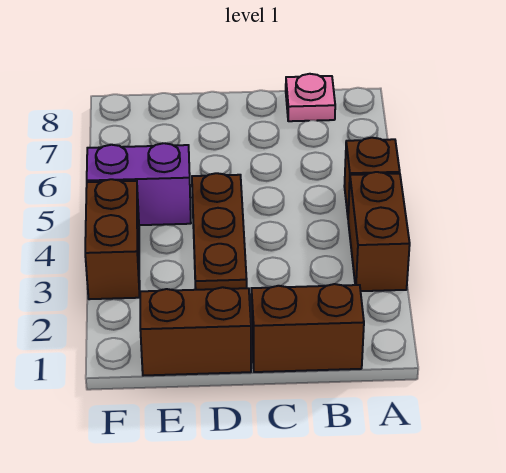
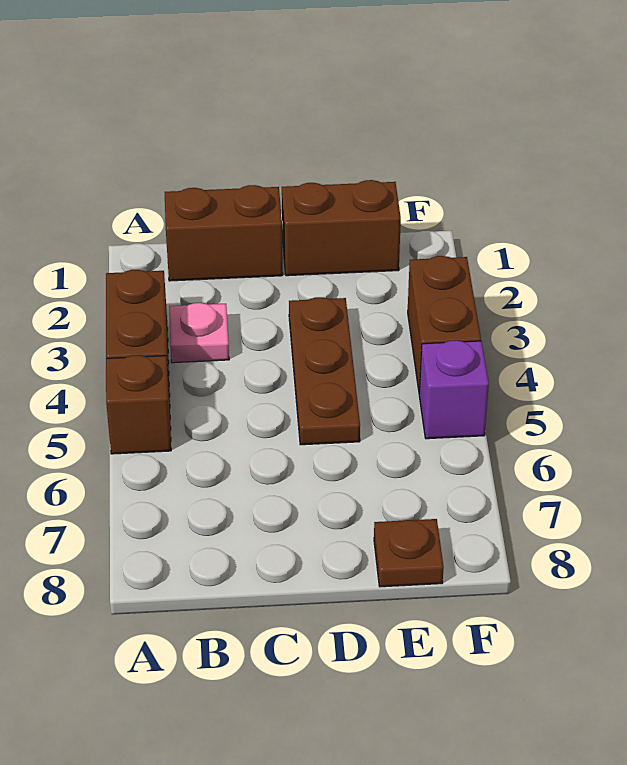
pink plate B8 level 1 -> pink plate B3 level 1
purple brick E5:F5 level 1 -> purple brick F5 level 1
none -> brown plate E8 level 1

